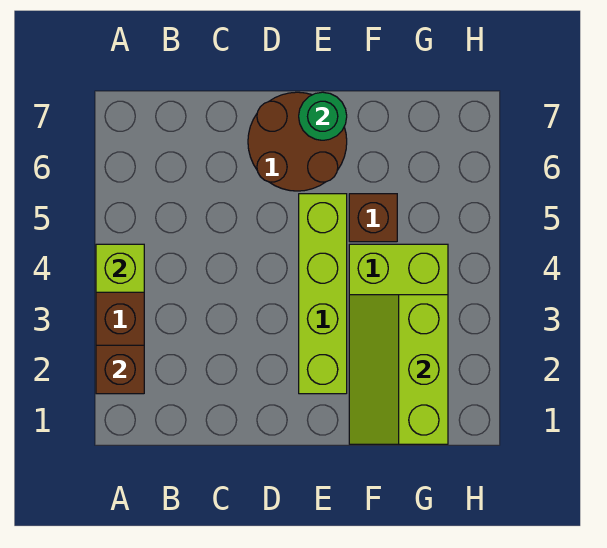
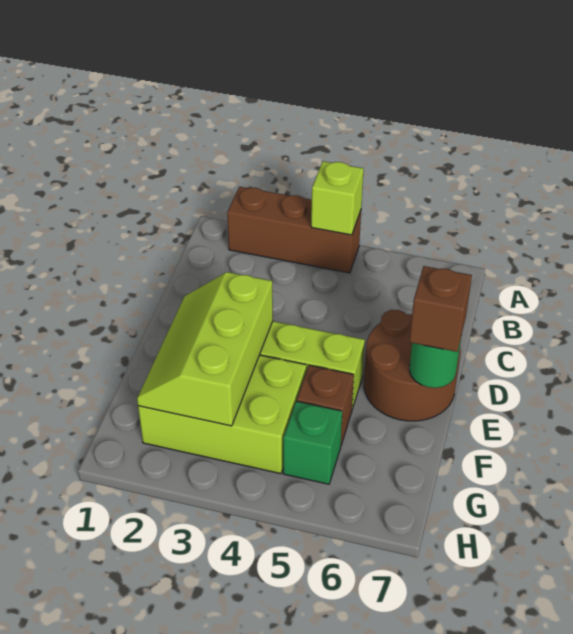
brown brick A2 level 2 -> brown brick E7 level 3
lime slope F1:G3 level 2 top G -> lime slope E2:G3 level 2 top 3
none -> green brick G5 level 1

